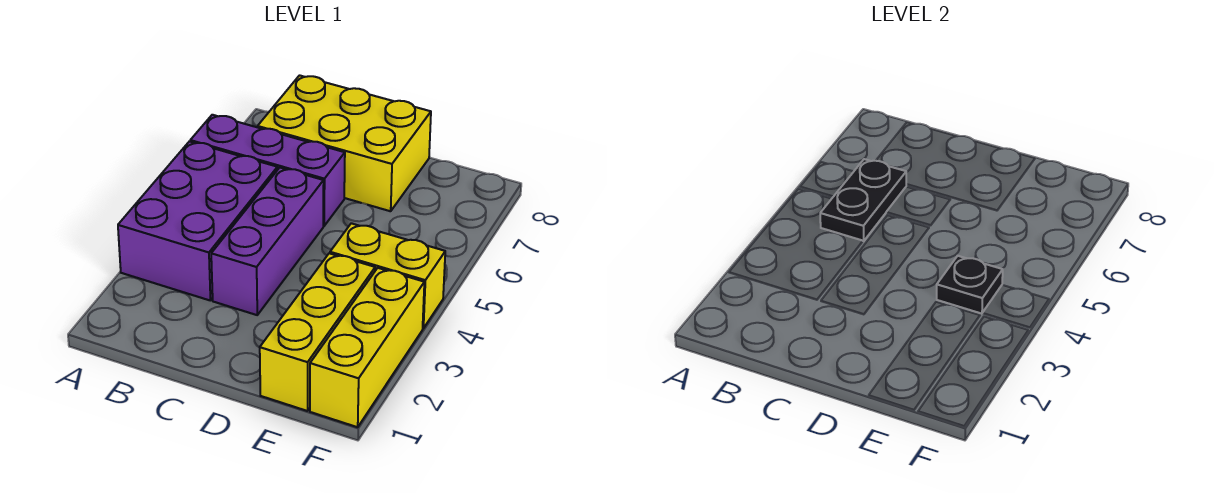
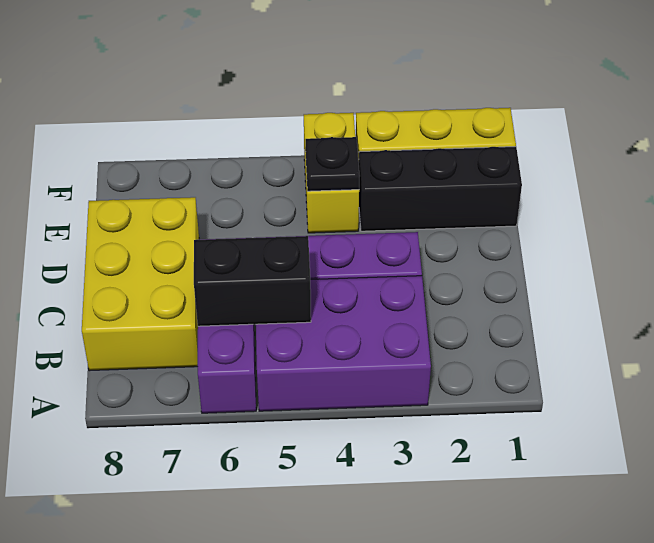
black plate B5:B6 level 2 -> black brick B5:B6 level 2
yellow brick E1:E3 level 1 -> black brick E1:E3 level 1

